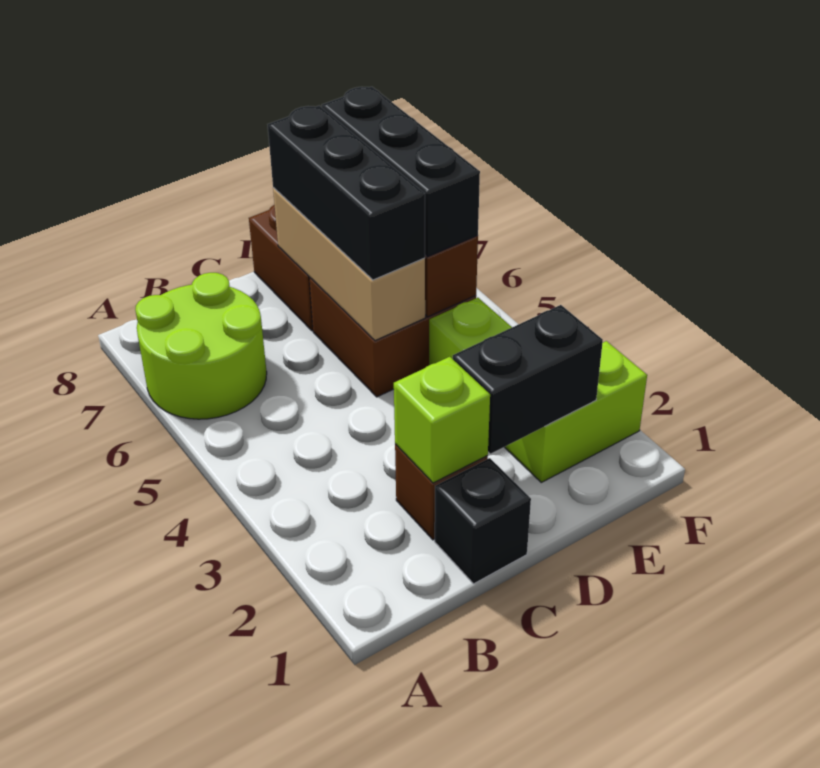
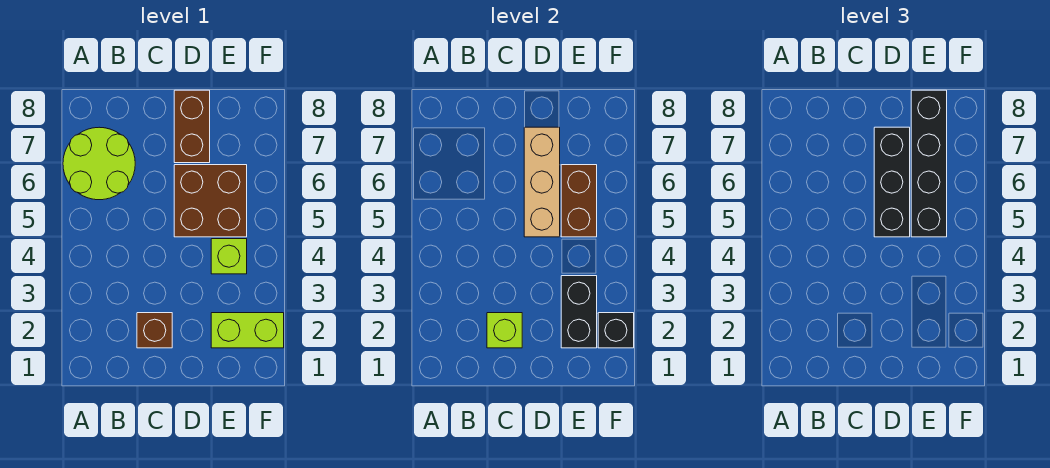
black brick C1 level 1 -> black brick F2 level 2
black brick D2:E2 level 2 -> black brick E2:E3 level 2
black brick E5:E7 level 3 -> black brick E5:E8 level 3

